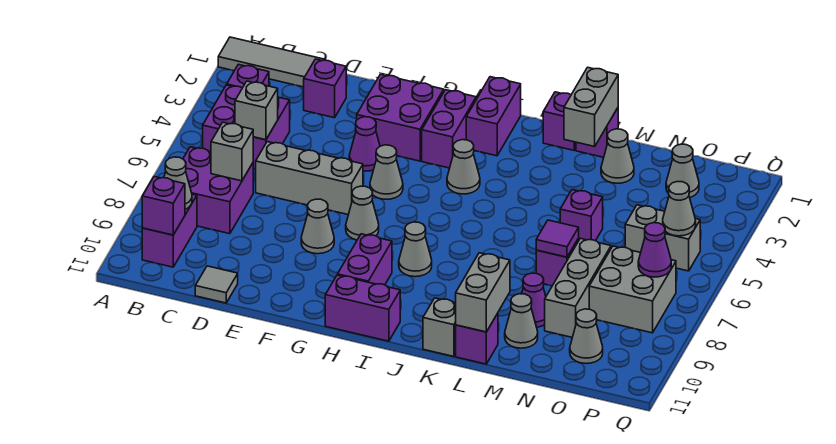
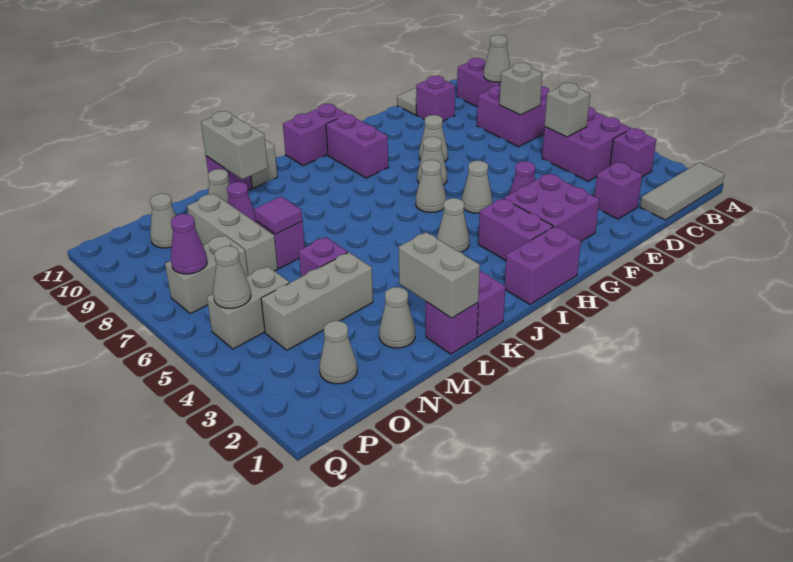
purple brick B10 level 2 -> purple brick D10 level 1
grey brick D6:F6 level 1 -> grey brick M4:O4 level 1
purple brick I1:I2 level 1 -> purple brick H1:I1 level 1
grey cone I8 level 1 -> grey cone H6 level 1
grey brick O7:P8 level 1 -> grey brick O7:P7 level 1

